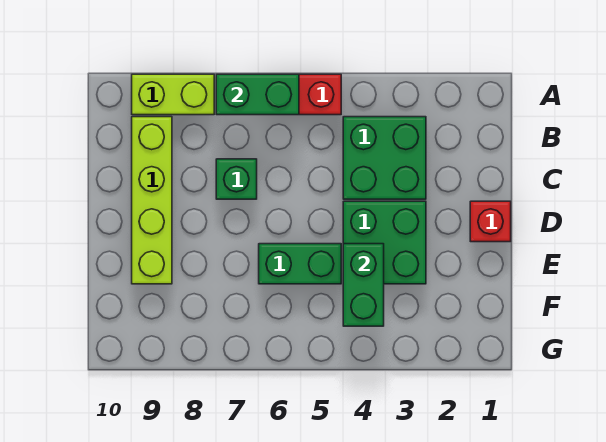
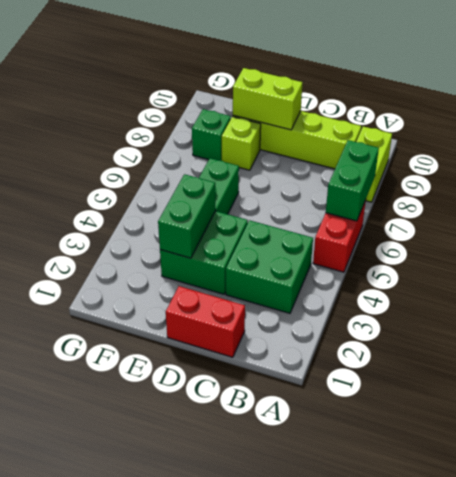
green brick C7 level 1 -> green brick F8 level 1
red brick D1 level 1 -> red brick C1:D1 level 1
none -> lime brick D9:E9 level 2
green brick E4:F4 level 2 -> green brick E3:E4 level 2
none -> lime brick E8 level 1

